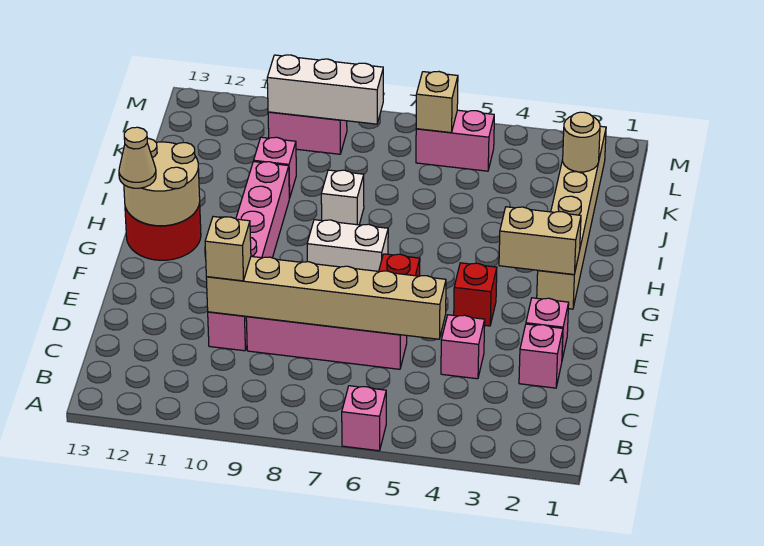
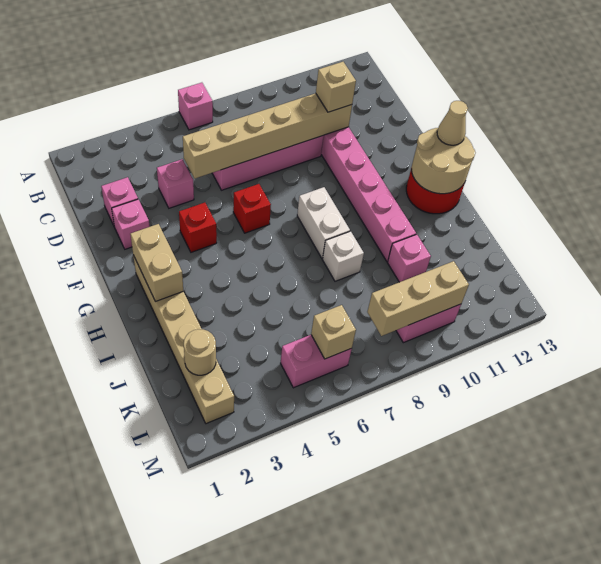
tan brick G2:G3 level 2 -> tan brick G2:H2 level 2
white brick G7:G8 level 1 -> white brick G8:H8 level 1
white brick L8:L10 level 2 -> tan brick L8:L10 level 2

